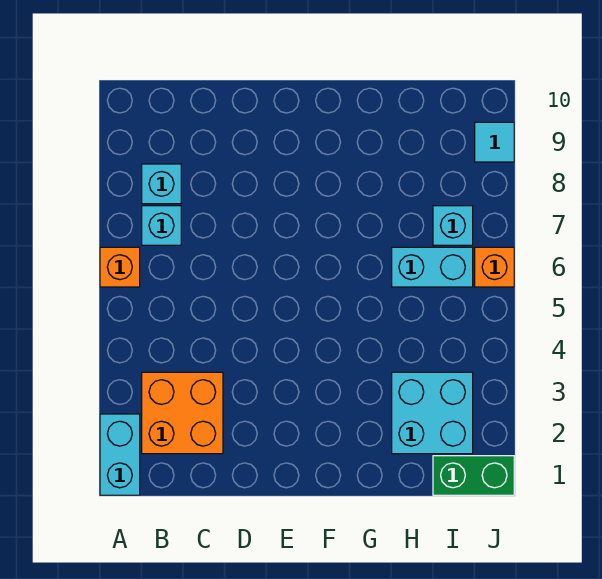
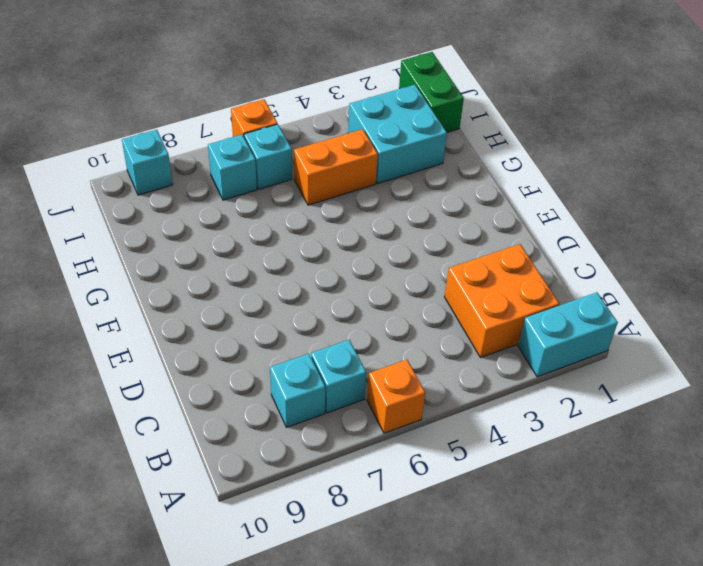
none -> orange brick H4:H5 level 1
cyan brick H6:I6 level 1 -> cyan brick I6 level 1
cyan tile J9 level 1 -> cyan brick J9 level 1

